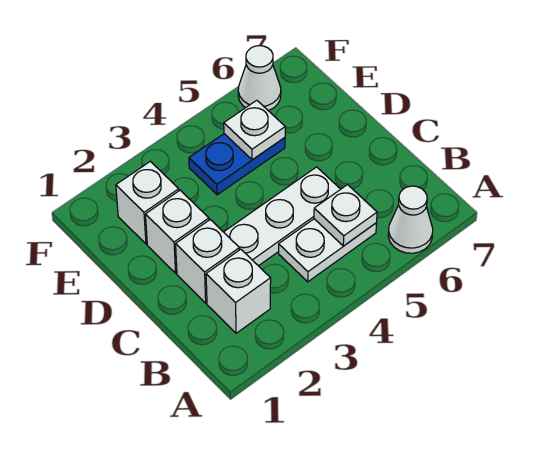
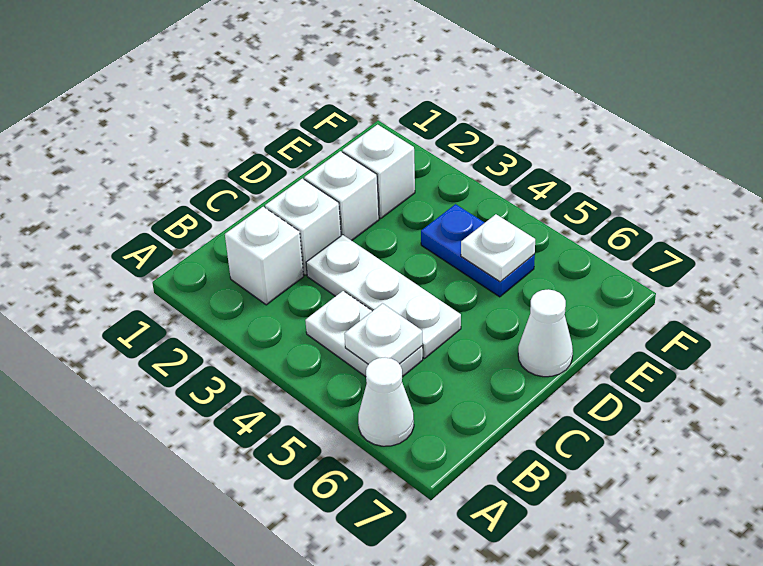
white cone F6 level 1 -> white cone D7 level 1

